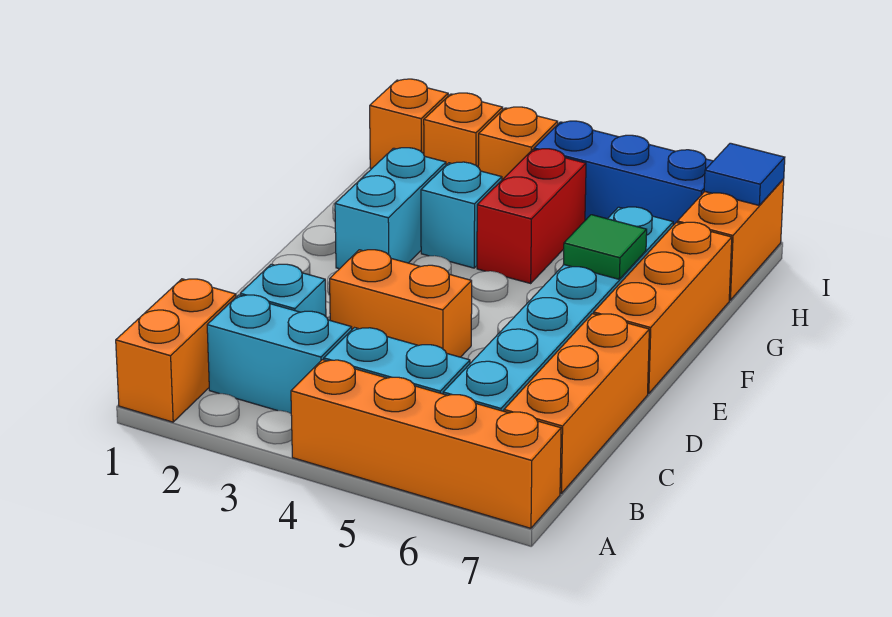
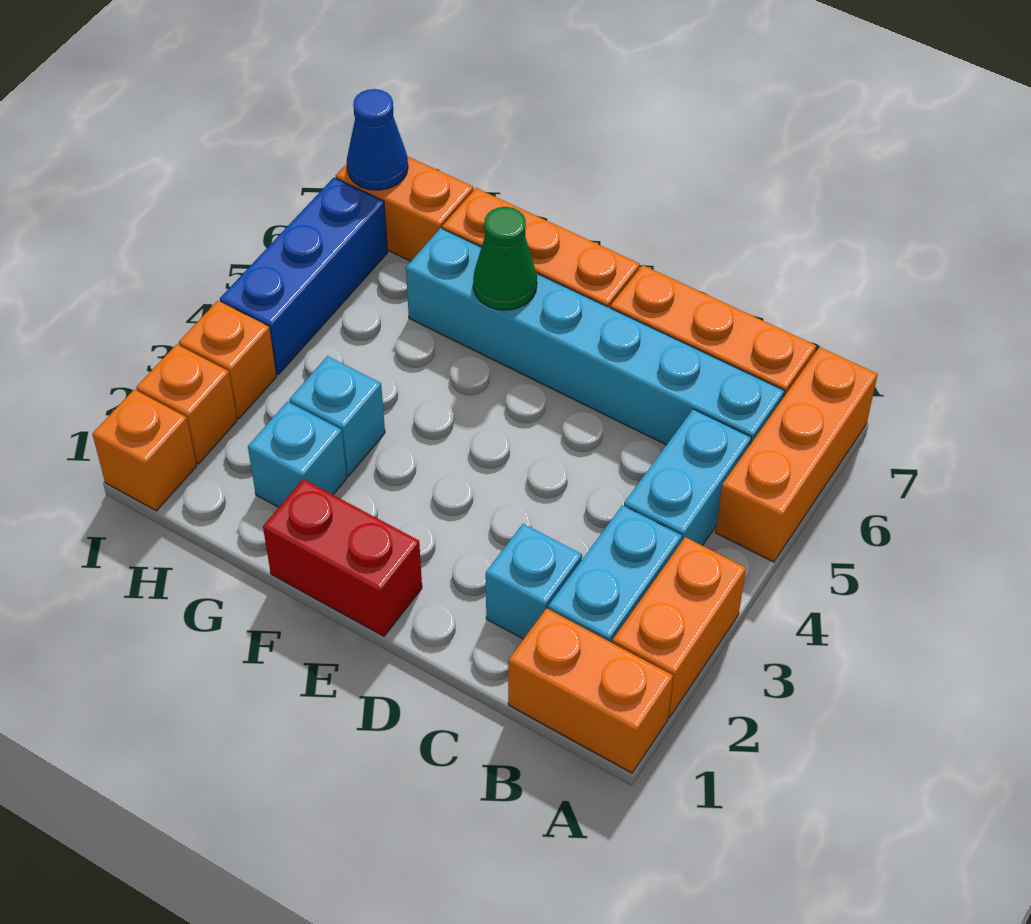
orange brick A4:A7 level 1 -> orange brick A5:A7 level 1
orange brick D3:D4 level 1 -> orange brick A2:A3 level 1
cyan brick F2:G2 level 1 -> cyan brick G2 level 1
green tile F6 level 2 -> green cone F6 level 2
red brick G4:H4 level 1 -> red brick E1:F1 level 1
blue tile I7 level 2 -> blue cone I7 level 2

